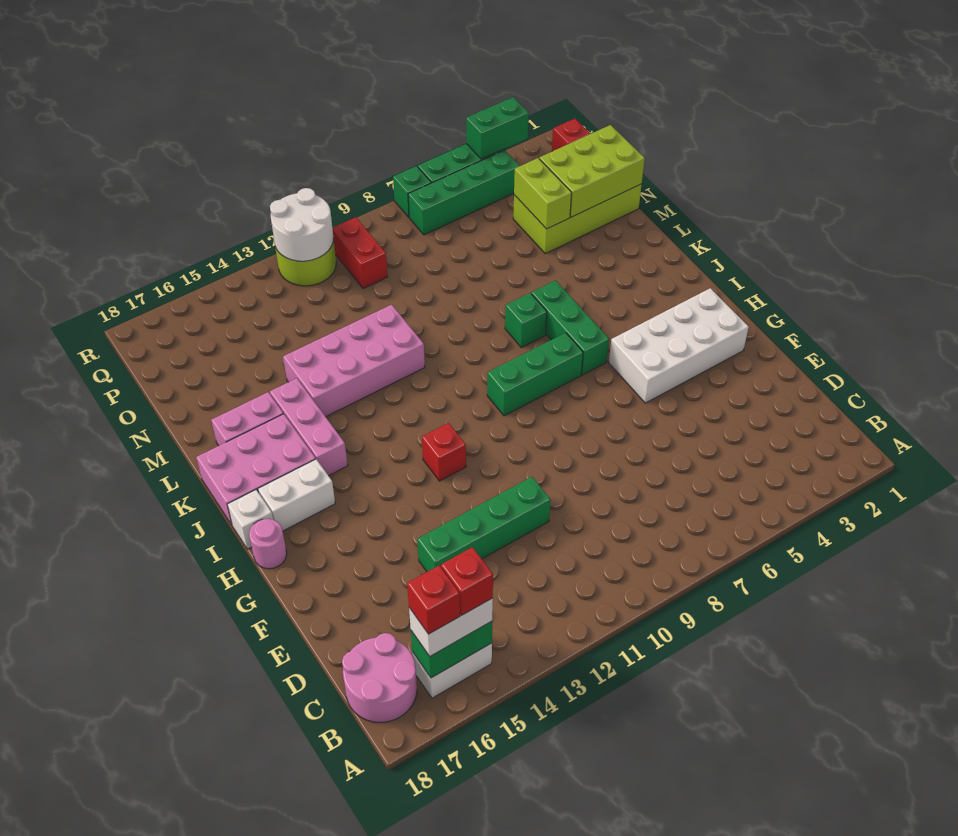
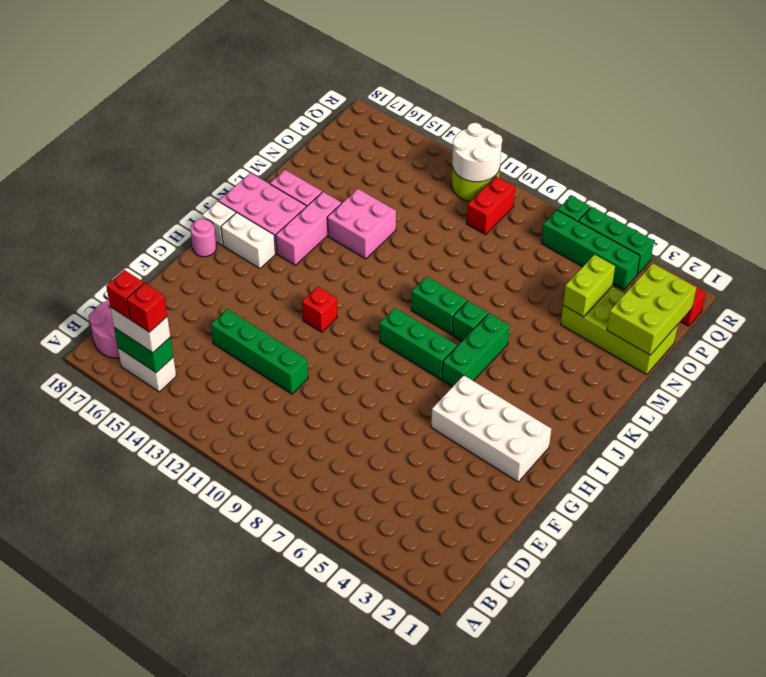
pink brick L11:M14 level 1 -> pink brick L13:M14 level 1
lime brick N1:O3 level 2 -> lime brick N1:P2 level 2
green brick R3:R4 level 2 -> green brick K8:K9 level 1

